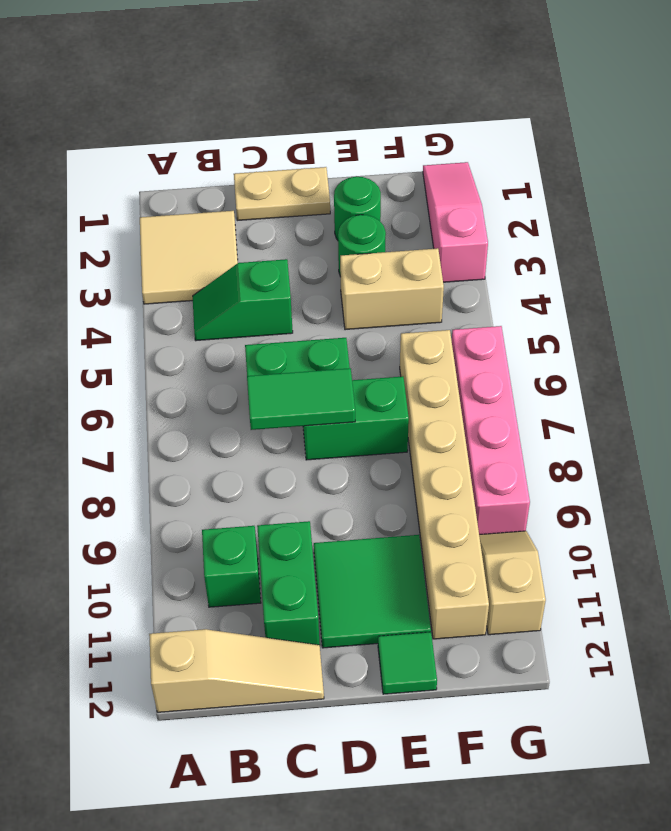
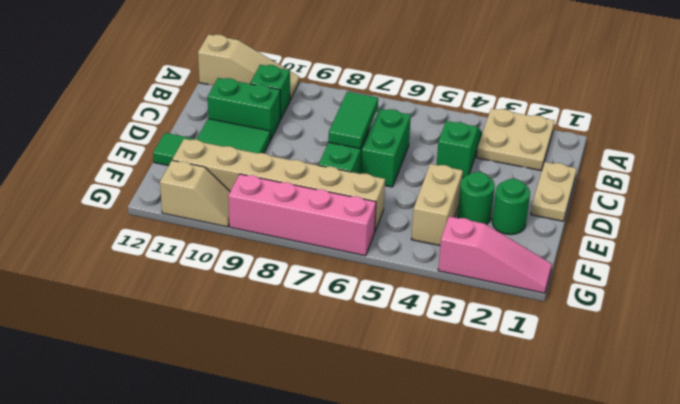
tan tile A2:B3 level 1 -> tan plate A2:B3 level 1
tan slope A12:C12 level 1 top A -> tan slope A10:A12 level 1 top 12

